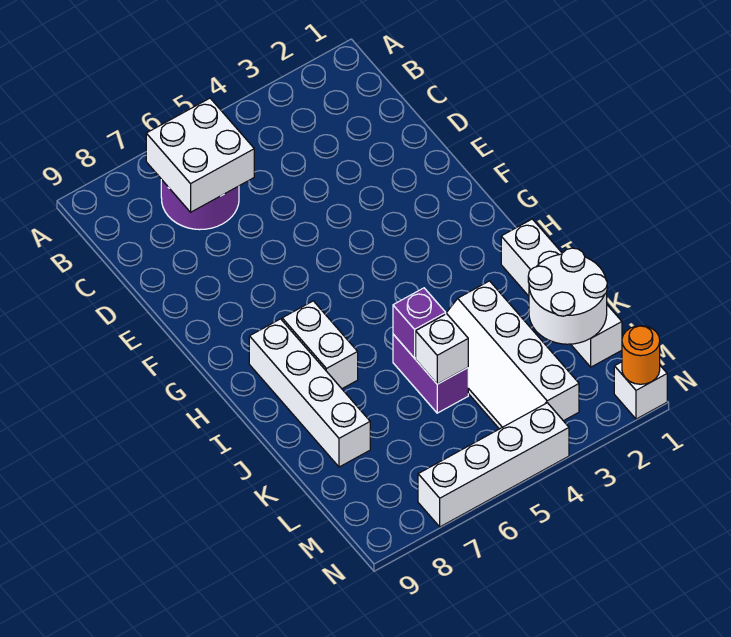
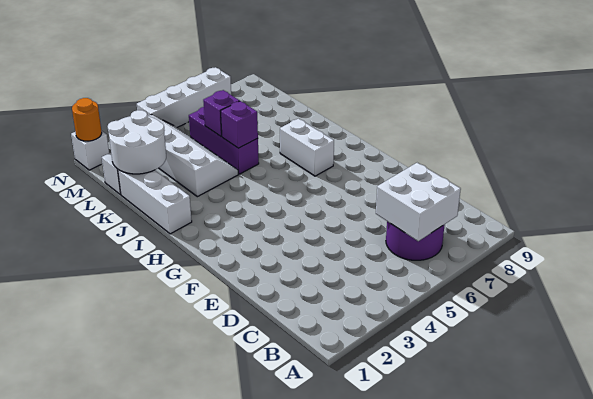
white brick H8:K8 level 1 -> none
purple brick J5:K5 level 1 -> purple brick J5:L5 level 1
white brick K5 level 2 -> purple brick K5 level 2

